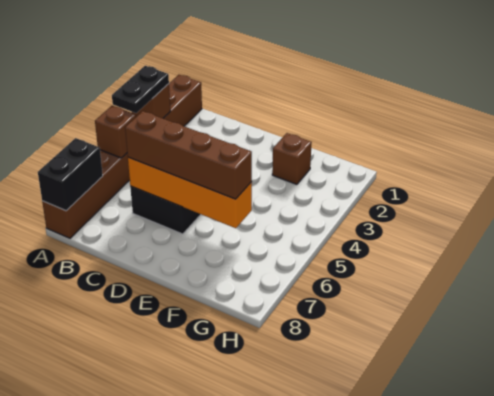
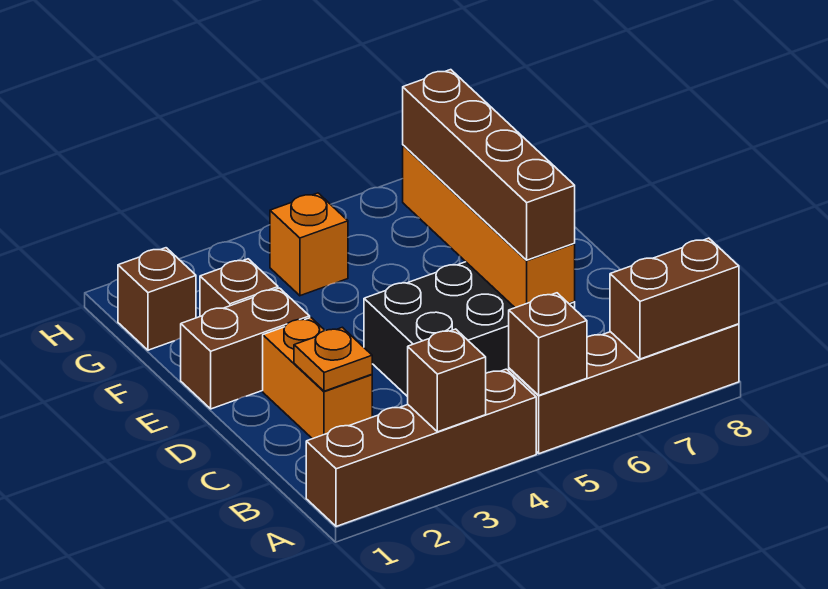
black plate A3:A4 level 3 -> none
black brick A7:A8 level 2 -> brown brick A7:A8 level 2
none -> orange brick C2:D2 level 1
none -> orange plate C2 level 2
none -> brown brick E1:E2 level 1
none -> brown brick G1 level 1
none -> orange brick G4 level 1

